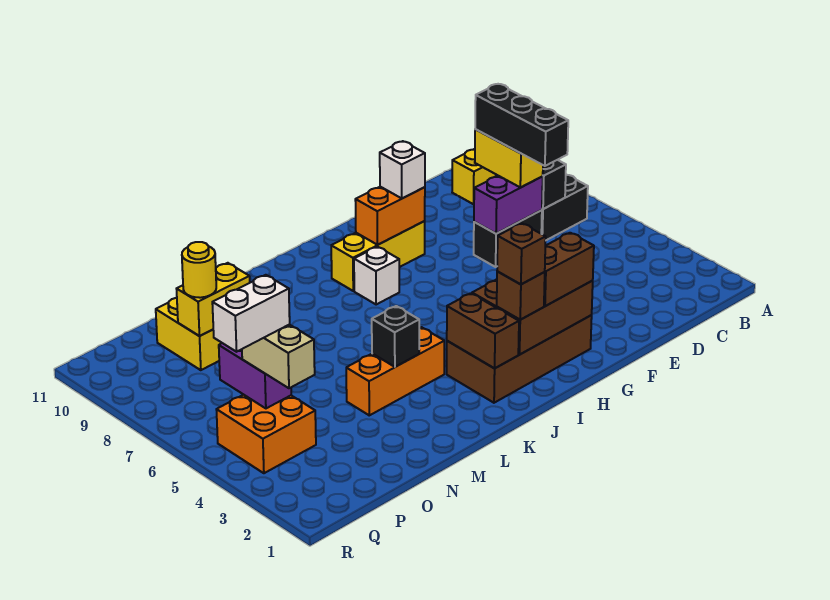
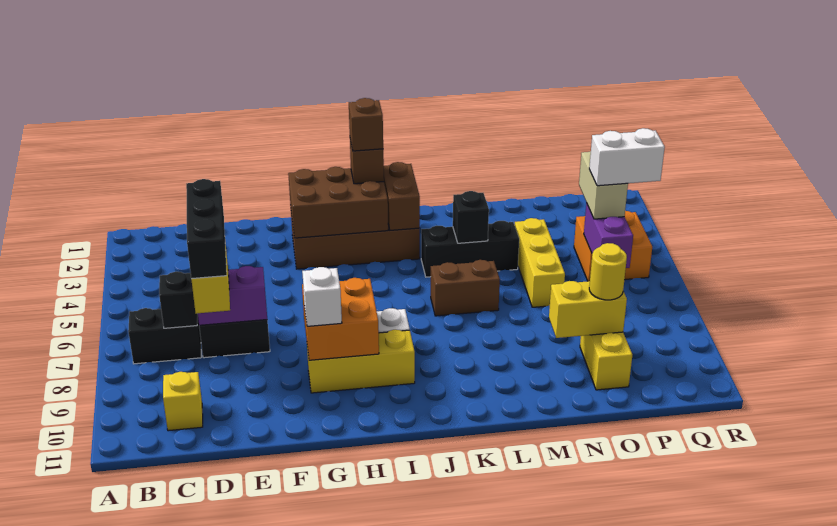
brown brick G2:H2 level 3 -> brown brick K6:L6 level 1
orange brick G9:H9 level 2 -> orange brick G8:H9 level 2
orange brick K4:M4 level 1 -> black brick K4:M4 level 1
none -> yellow brick N4:N6 level 1

